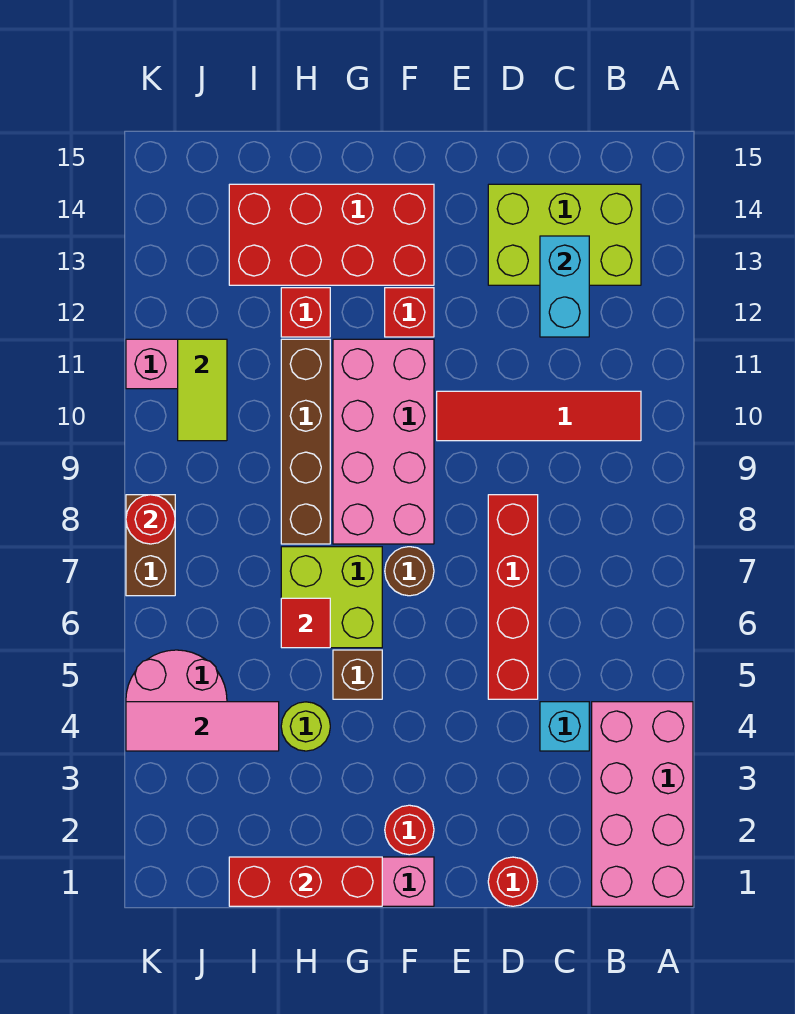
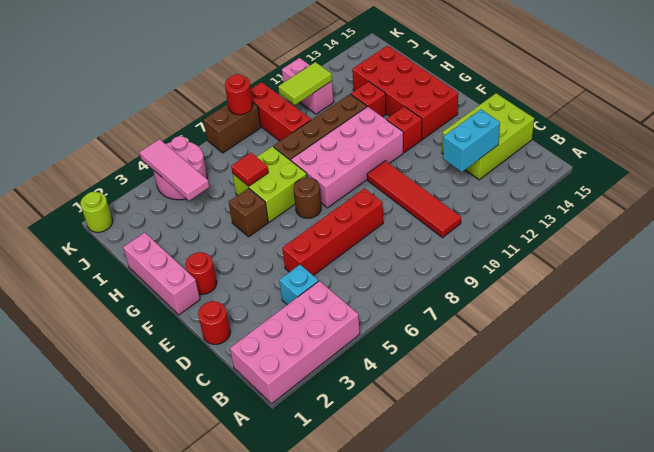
lime brick B13:D14 level 1 -> lime brick C13:D15 level 1
red brick G1:I1 level 2 -> red brick I9:K9 level 1
lime round brick H4 level 1 -> lime round brick K1 level 1

